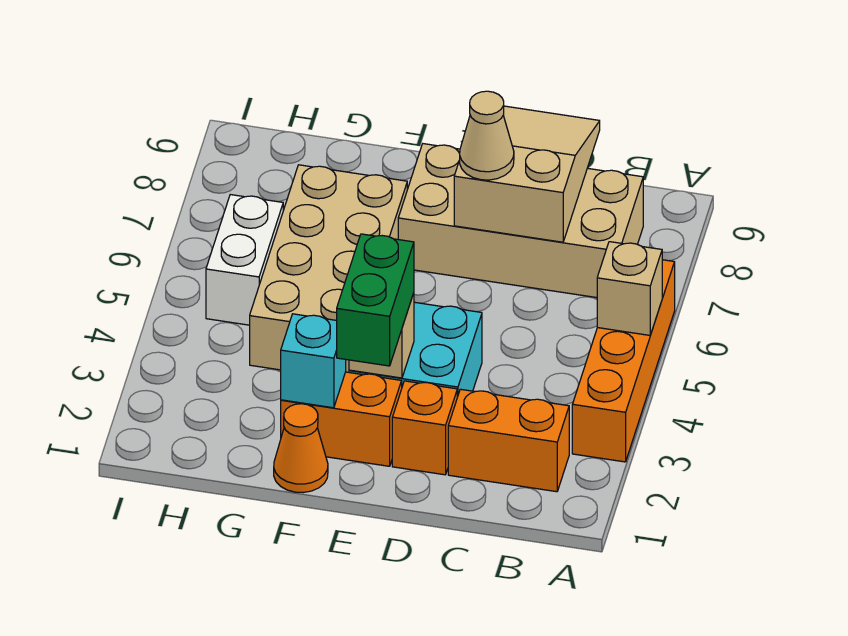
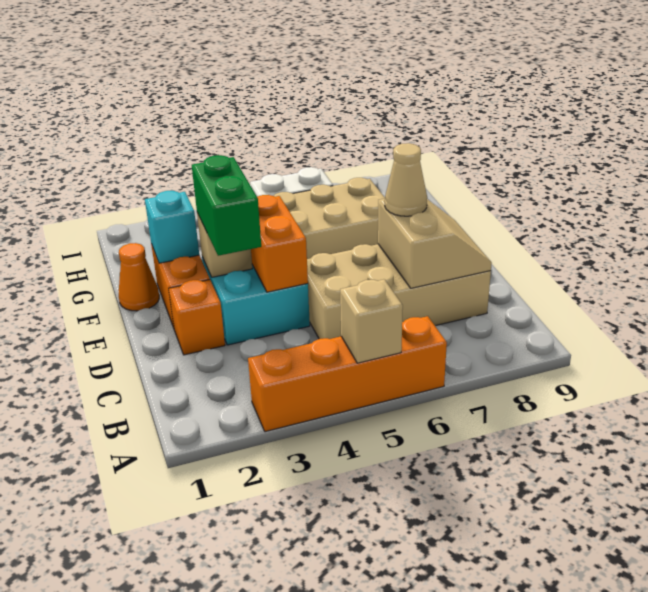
orange brick B2:C2 level 1 -> orange brick D4:E4 level 2
tan brick B7:E8 level 1 -> tan brick C5:D8 level 1
tan slope C7:D9 level 2 top 7 -> tan slope C7:D8 level 2 top 7
green brick E2:E3 level 3 -> green brick D3:E3 level 3

